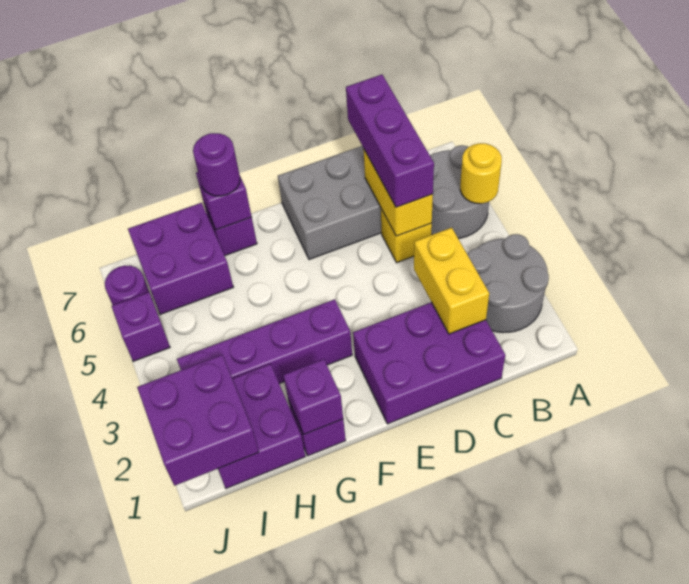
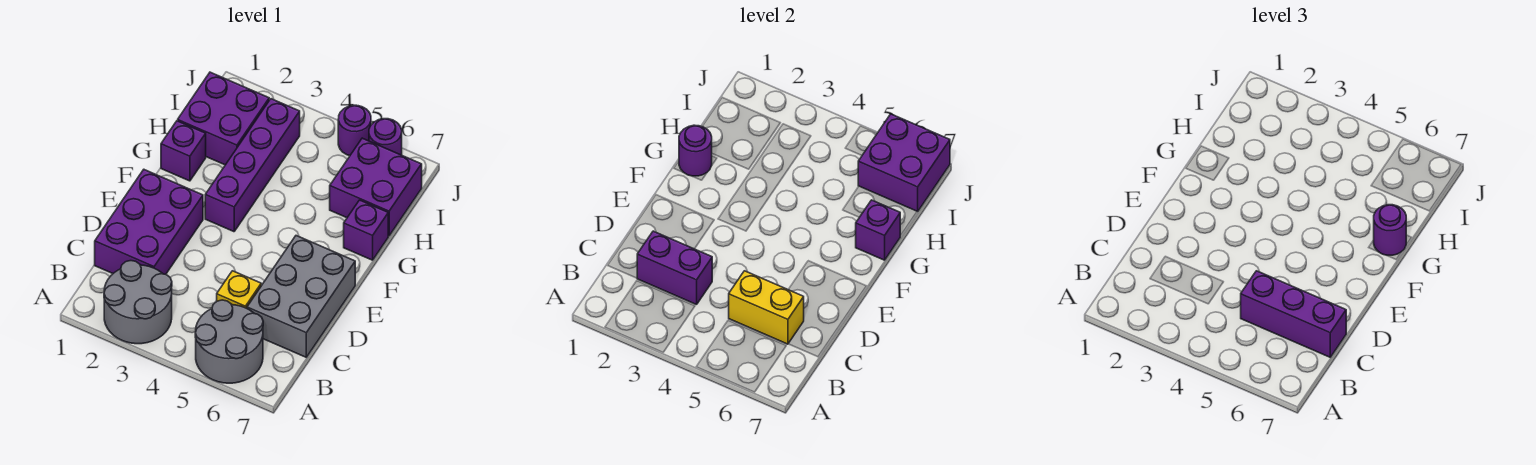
yellow round brick A5 level 2 -> none
yellow brick C2:C3 level 2 -> purple brick C2:C3 level 2
purple brick G1 level 2 -> purple round brick G1 level 2
purple brick I1:J2 level 2 -> purple brick I6:J7 level 2
purple brick J5 level 1 -> purple round brick J5 level 1

